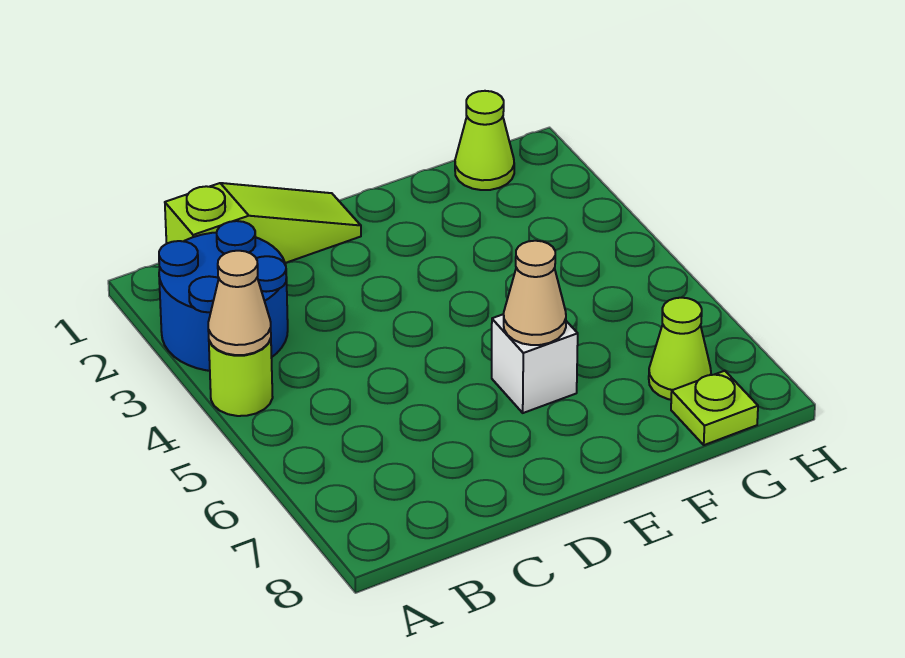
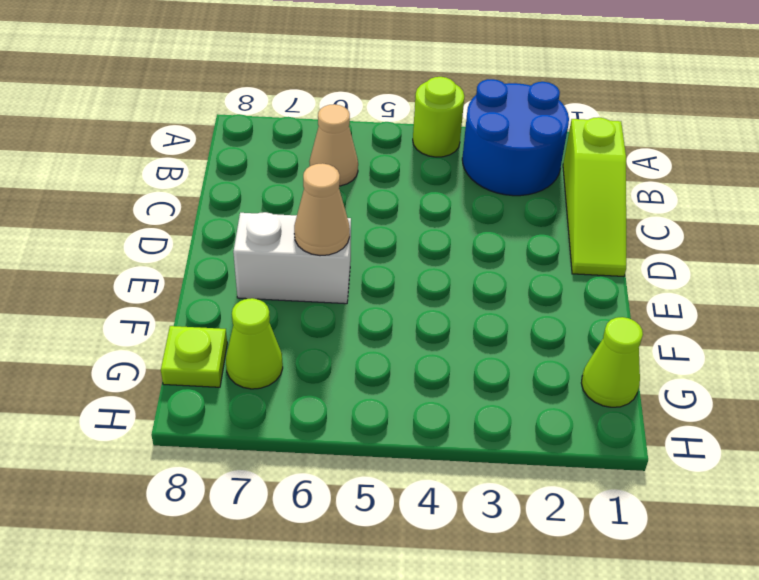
tan cone A4 level 2 -> tan cone B6 level 1
white brick E6 level 1 -> white brick E6:E7 level 1

